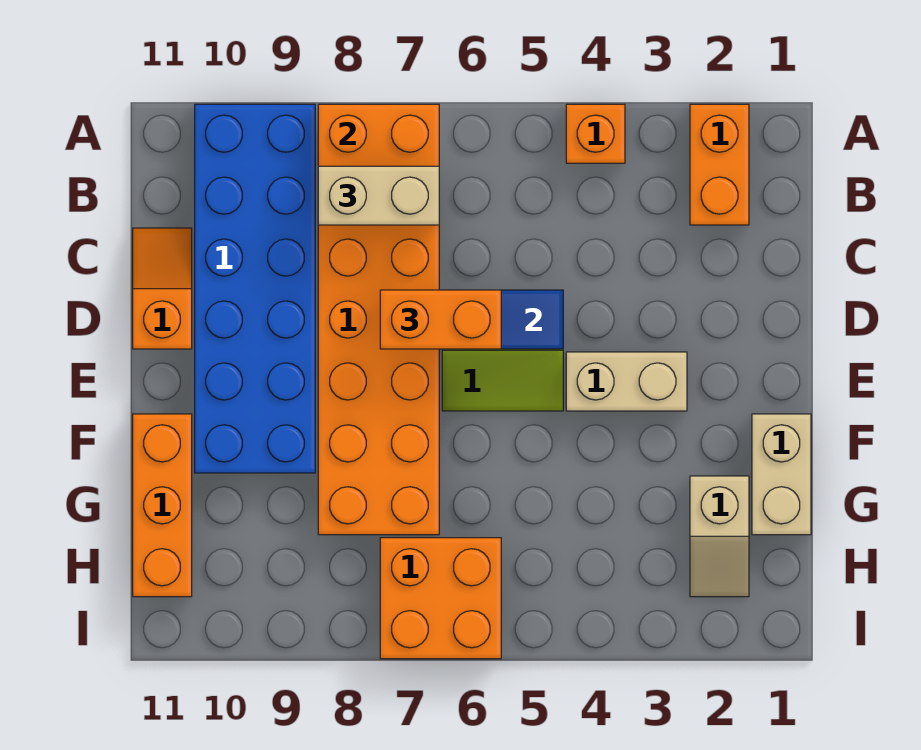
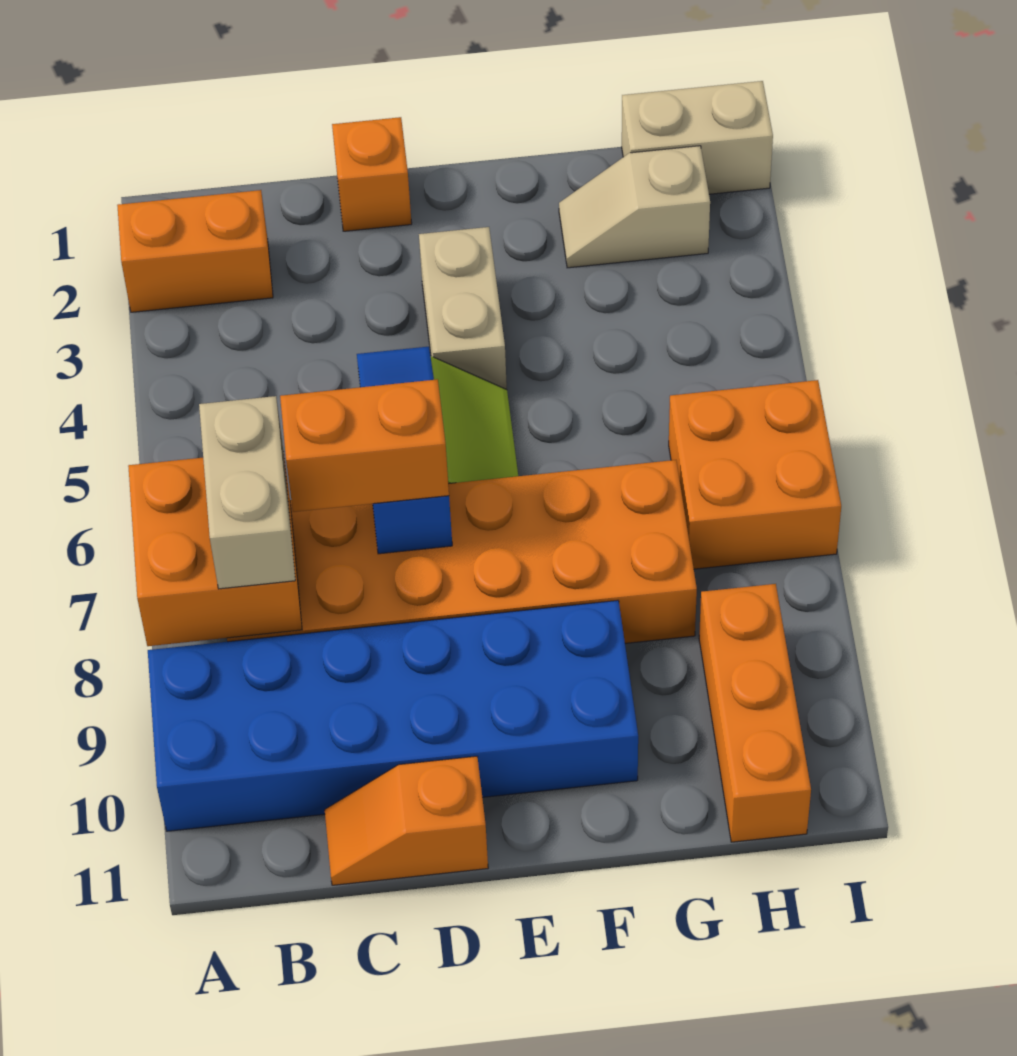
orange brick A4 level 1 -> orange brick D1 level 1
orange brick D6:D7 level 3 -> orange brick C7:D7 level 3
tan brick F1:G1 level 1 -> tan brick H1:I1 level 1
orange brick F11:H11 level 1 -> orange brick H9:H11 level 1
tan slope G2:H2 level 1 top G -> tan slope G2:H2 level 1 top H

